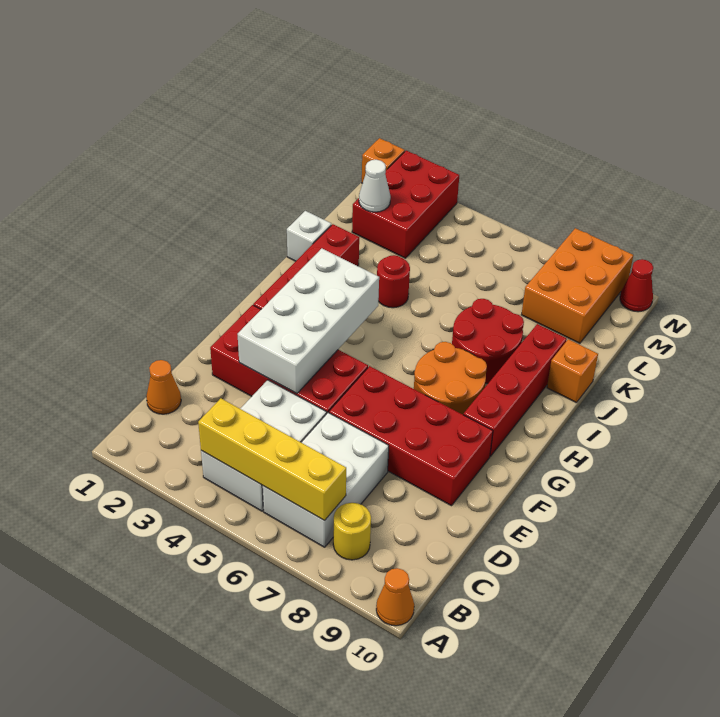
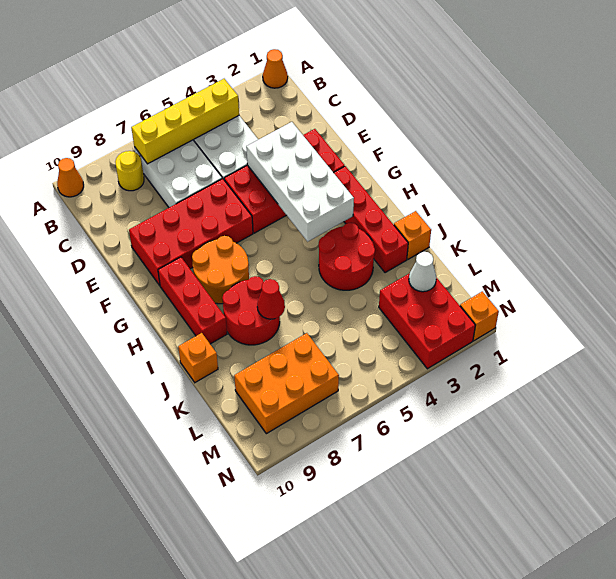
orange cone C1 level 1 -> orange cone A1 level 1
red brick G9:J9 level 1 -> red brick G9:I9 level 1
white brick J1 level 1 -> orange brick J1 level 1
red round brick J4 level 1 -> red round brick I3:J4 level 1
orange brick L8:N9 level 1 -> orange brick L7:M9 level 1
red cone N10 level 1 -> red cone J7 level 2

